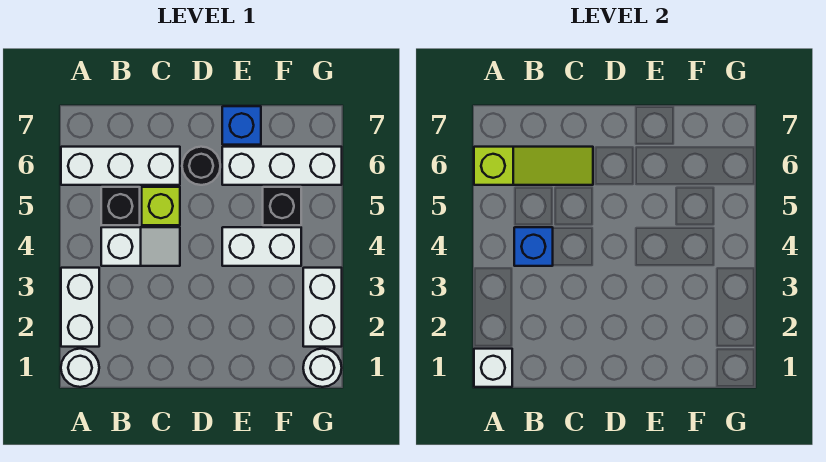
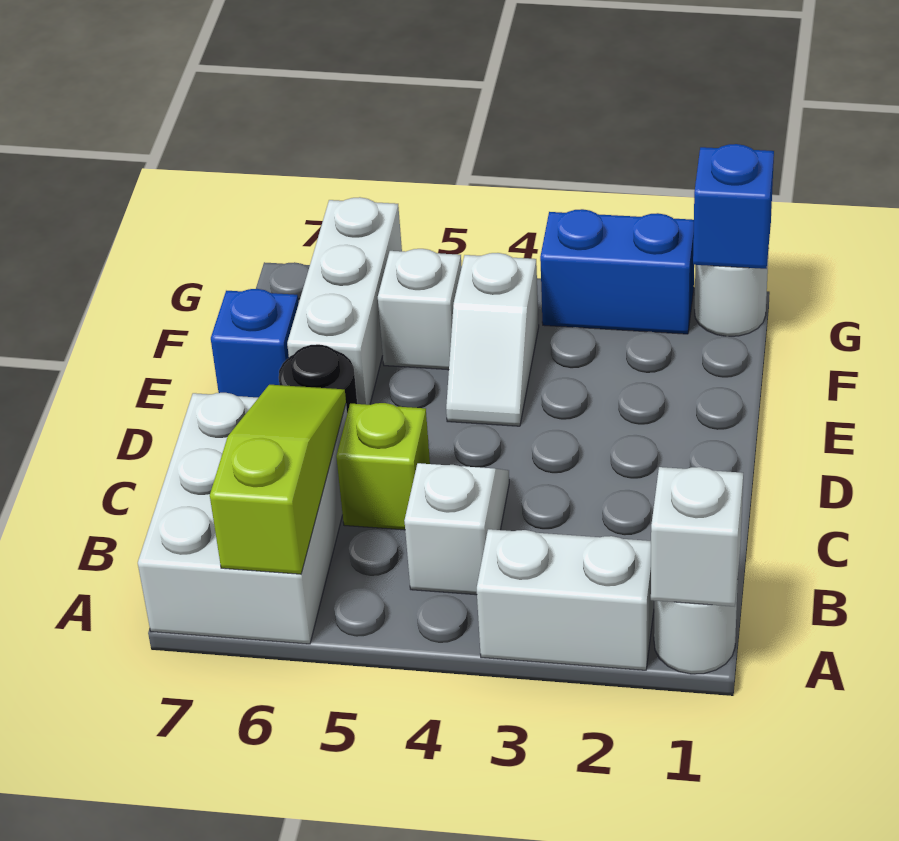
white brick A6:C6 level 1 -> white brick A6:C7 level 1
blue brick B4 level 2 -> blue brick G1 level 2
black brick B5 level 1 -> none
white brick E4:F4 level 1 -> white slope E4:F4 level 1 top F
black brick F5 level 1 -> white brick F5 level 1
white brick G2:G3 level 1 -> blue brick G2:G3 level 1

